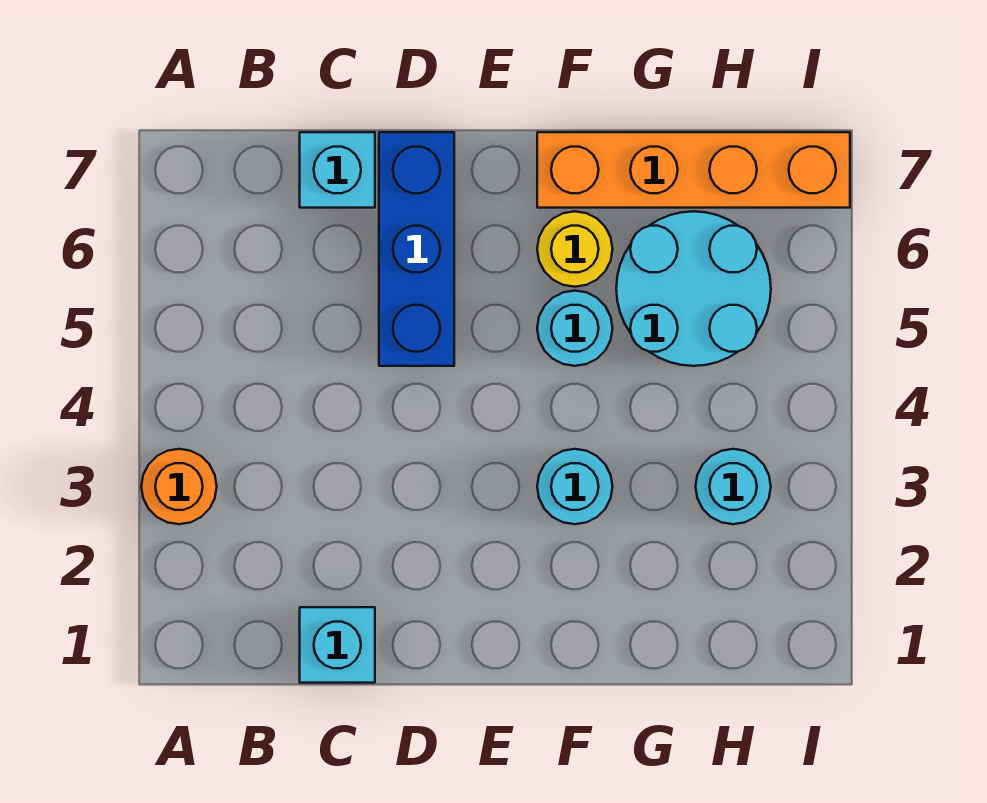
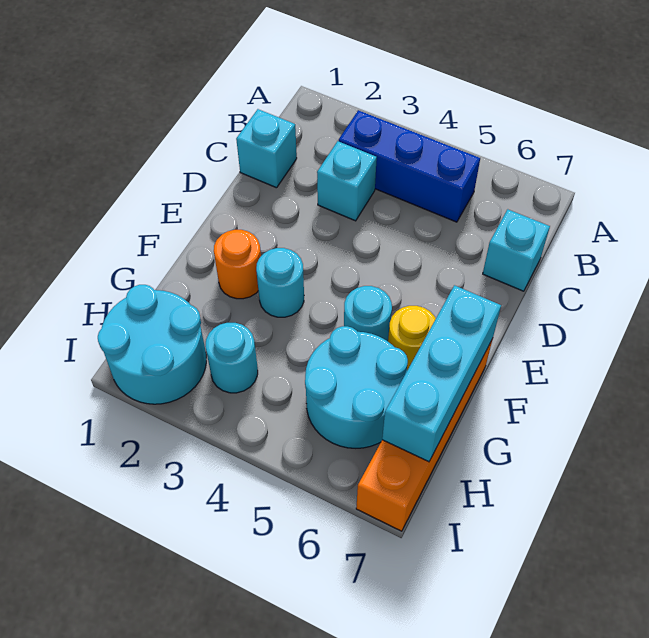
orange round brick A3 level 1 -> orange round brick F2 level 1
none -> cyan brick C3 level 1
blue brick D5:D7 level 1 -> blue brick B3:B5 level 1
none -> cyan brick F7:H7 level 2
none -> cyan round brick H1:I2 level 1

